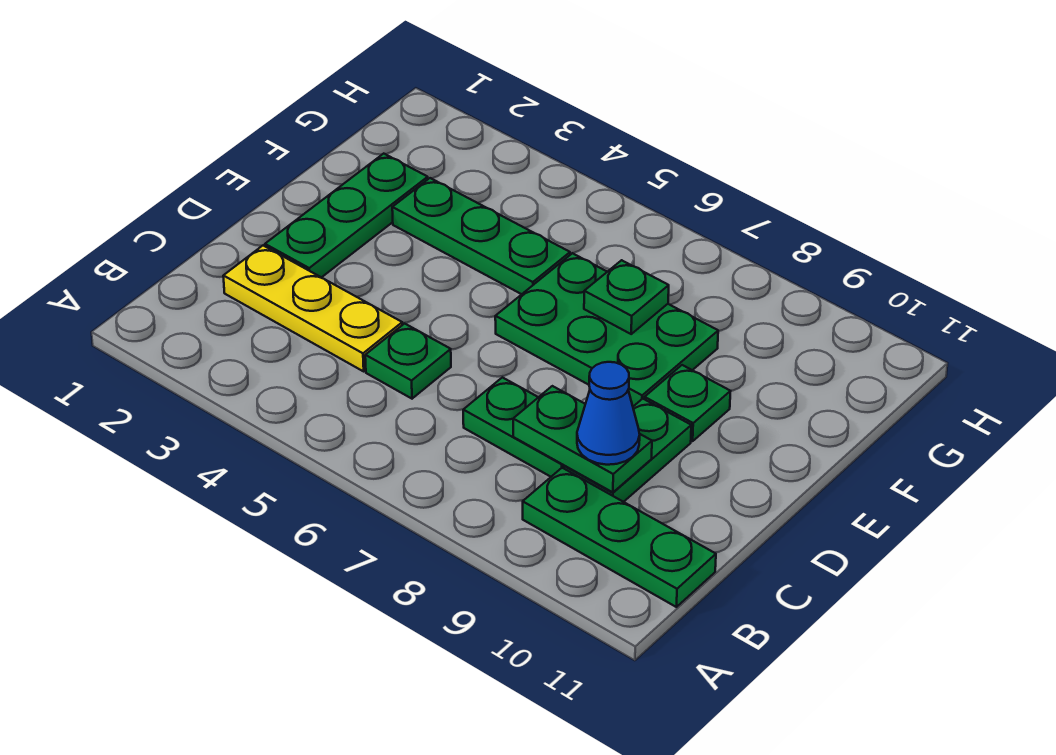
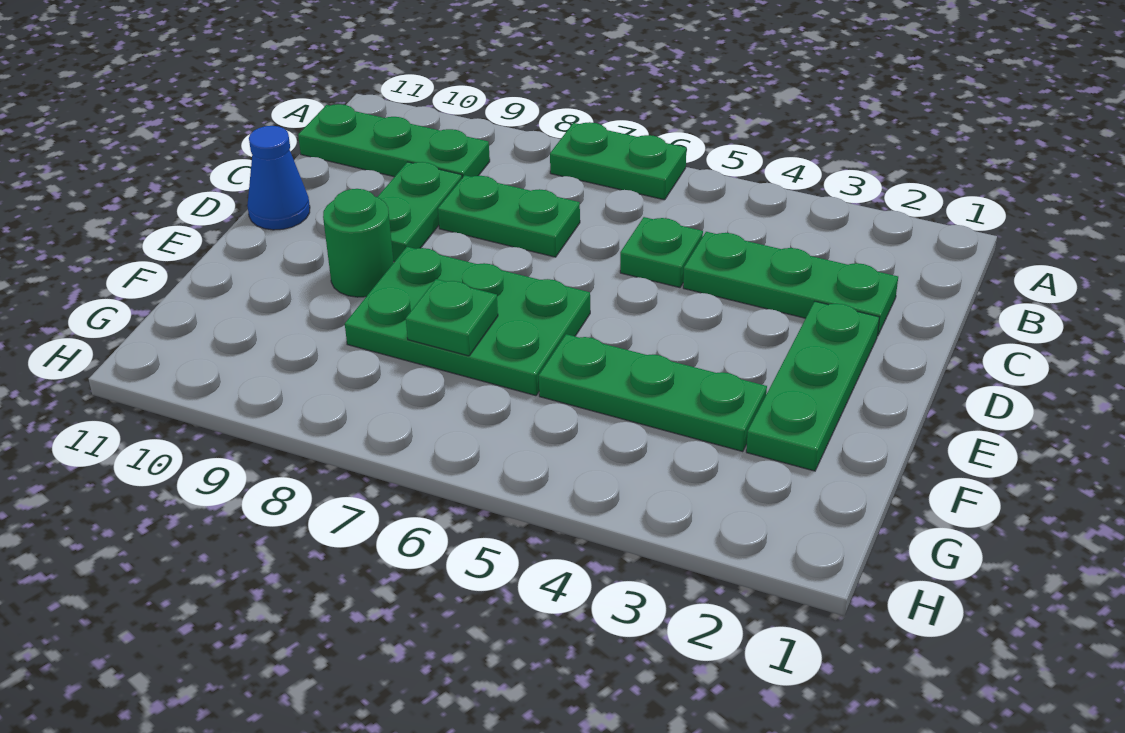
yellow plate C2:C4 level 1 -> green plate C2:C4 level 1
green plate C8:C9 level 2 -> green plate A6:A7 level 1
blue cone C9 level 3 -> blue cone D11 level 1
green plate E9 level 1 -> green round brick E9 level 1

